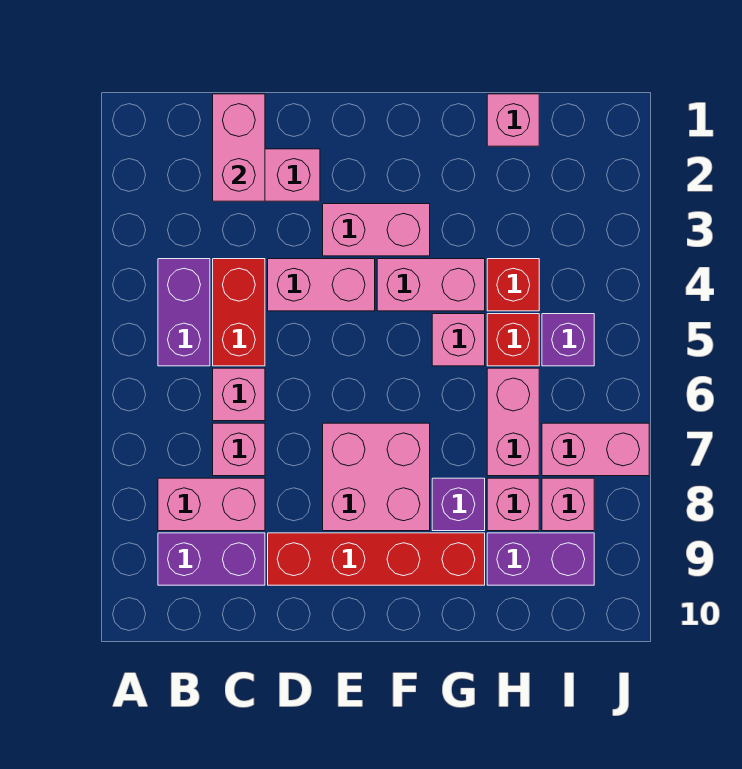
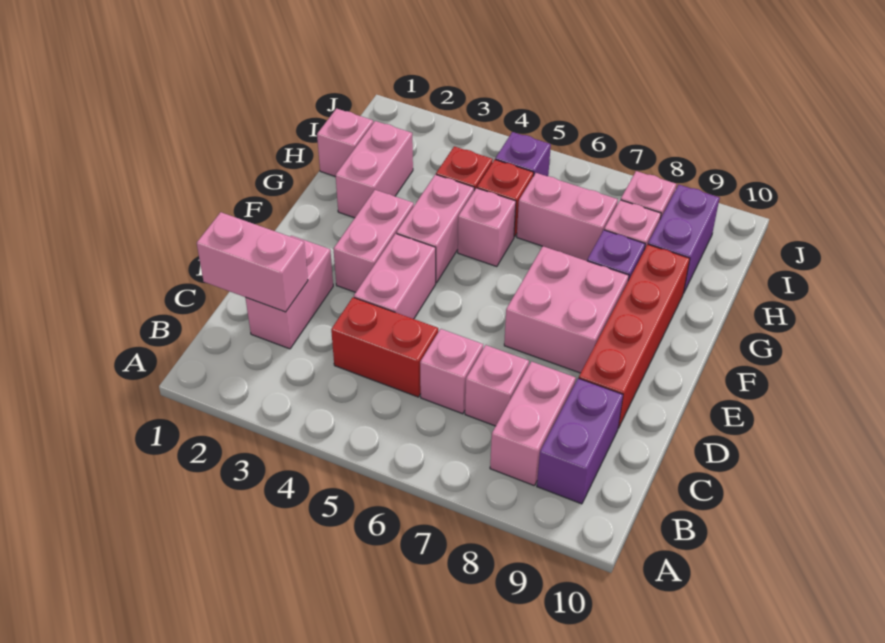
purple brick B4:B5 level 1 -> none
pink brick I7:J7 level 1 -> pink brick G2:H2 level 1

